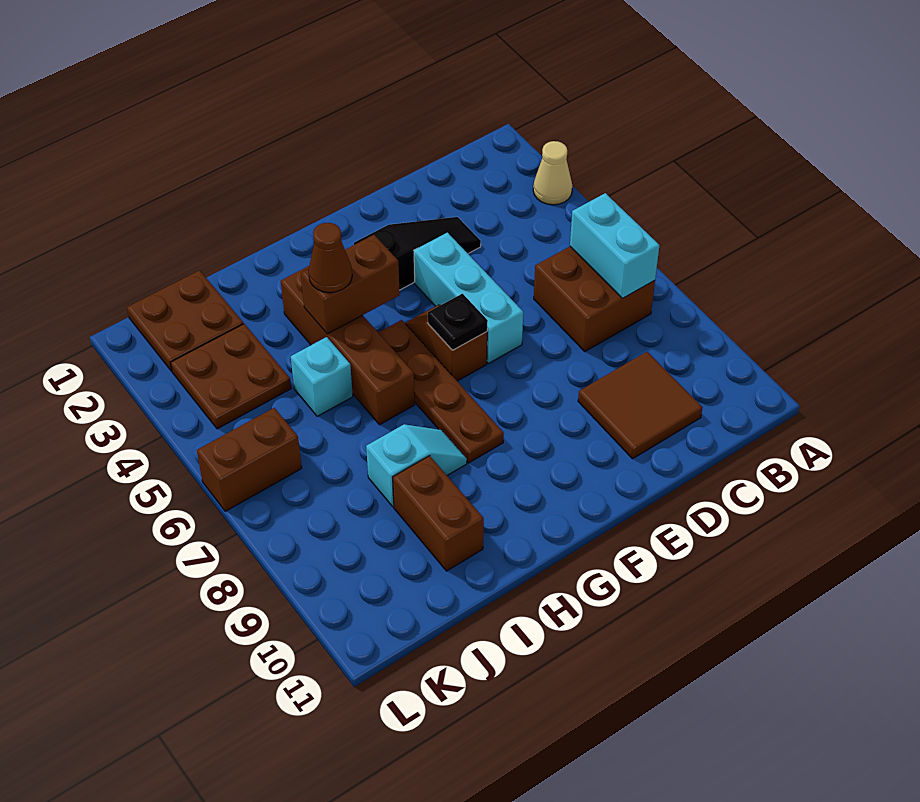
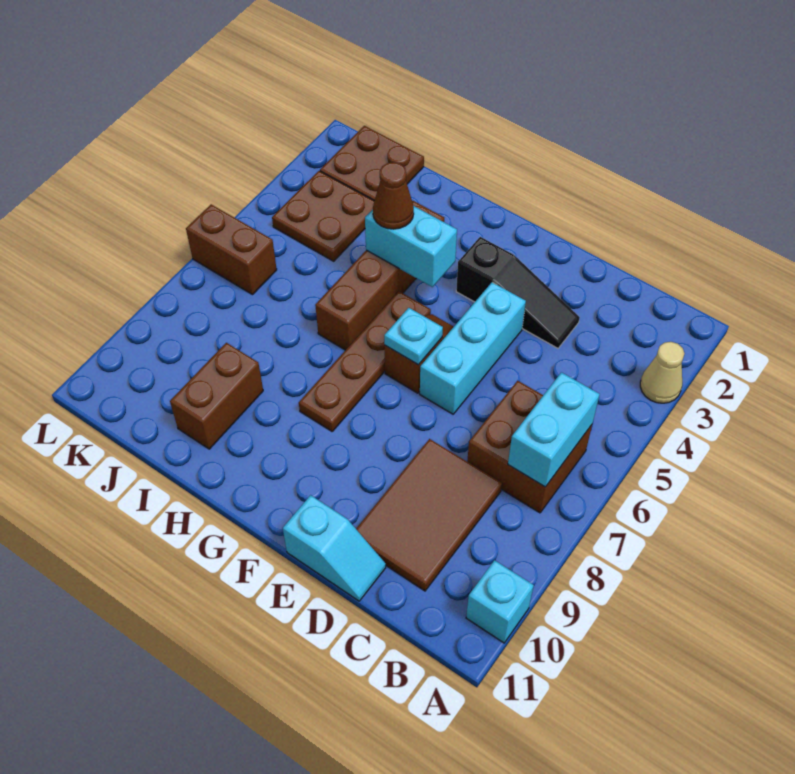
brown tile C9:D10 level 1 -> brown tile C8:D10 level 1
black plate F6 level 2 -> cyan plate F6 level 2
brown brick G4:H4 level 2 -> cyan brick G4:H4 level 2
cyan slope H8:I8 level 1 top I -> cyan slope D11:E11 level 1 top E
cyan brick I5 level 1 -> cyan brick A10 level 1

